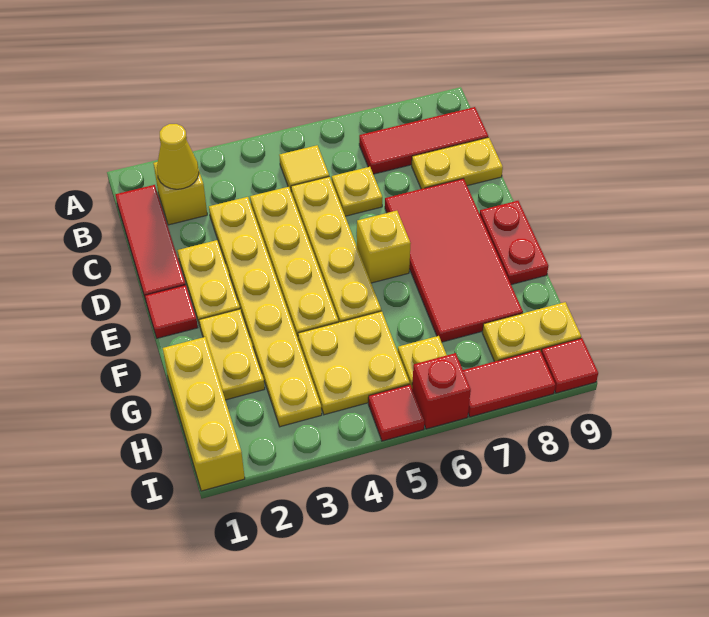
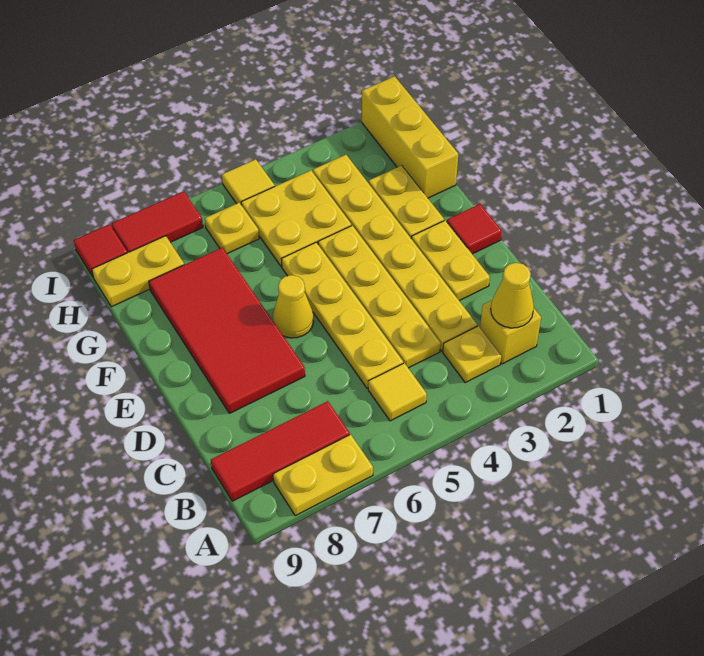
red tile B1:D1 level 1 -> none
yellow plate C6 level 1 -> yellow plate B3 level 1
yellow plate C8:C9 level 1 -> yellow plate A7:A8 level 1
yellow brick E6 level 1 -> yellow cone E6 level 1
red plate E9:F9 level 1 -> none
red tile I5 level 1 -> yellow tile I5 level 1
red brick I6 level 1 -> none

